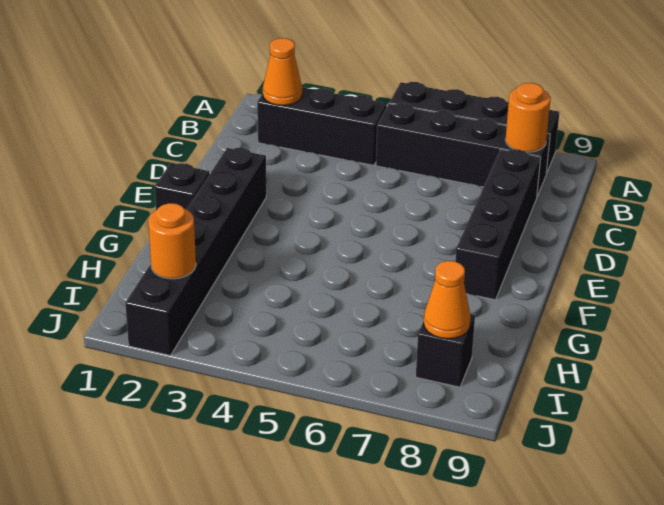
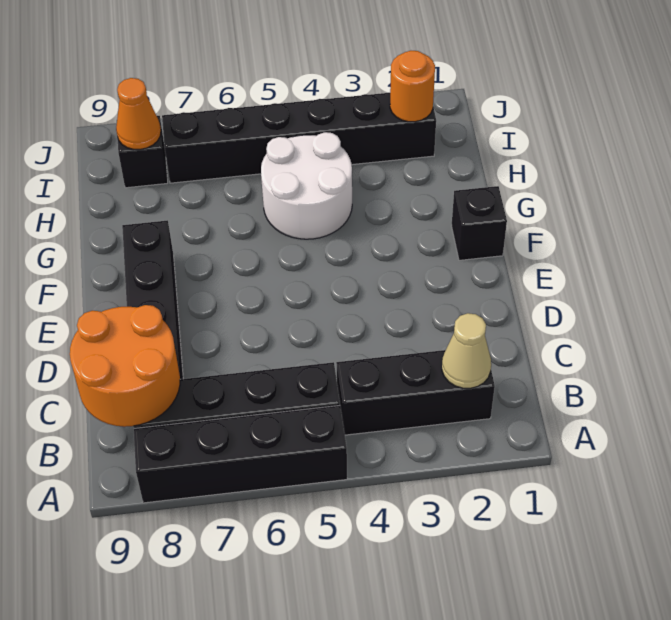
orange cone B2 level 2 -> tan cone B2 level 2
orange round brick B8 level 2 -> orange round brick B8:C9 level 2
black brick E2:J2 level 1 -> black brick I2:I7 level 1
none -> white round brick G4:H5 level 1

